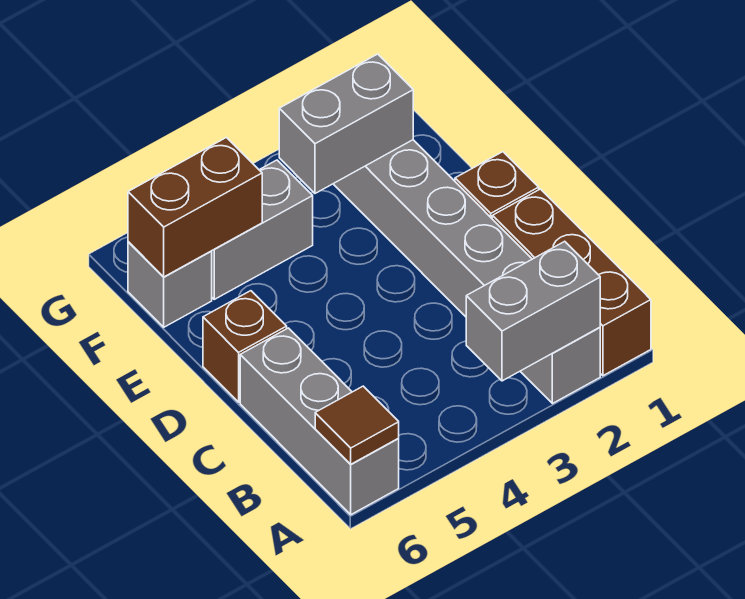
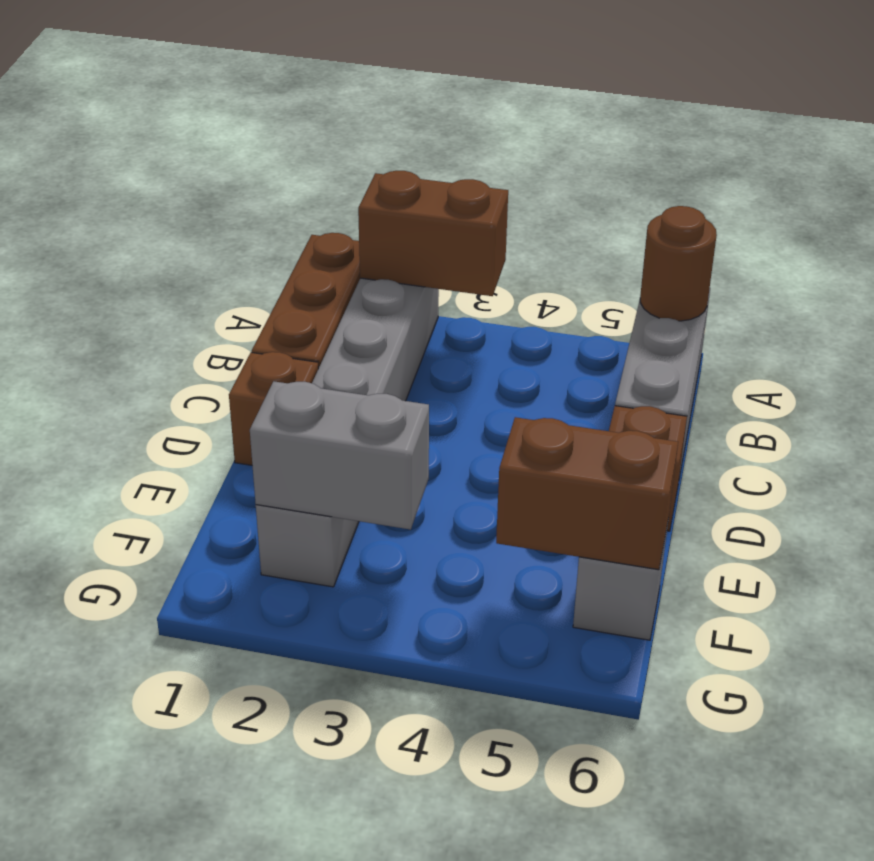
grey brick A2:A3 level 2 -> brown brick A2:A3 level 2
brown tile A6 level 2 -> brown round brick A6 level 2
grey brick F4:F5 level 1 -> none

